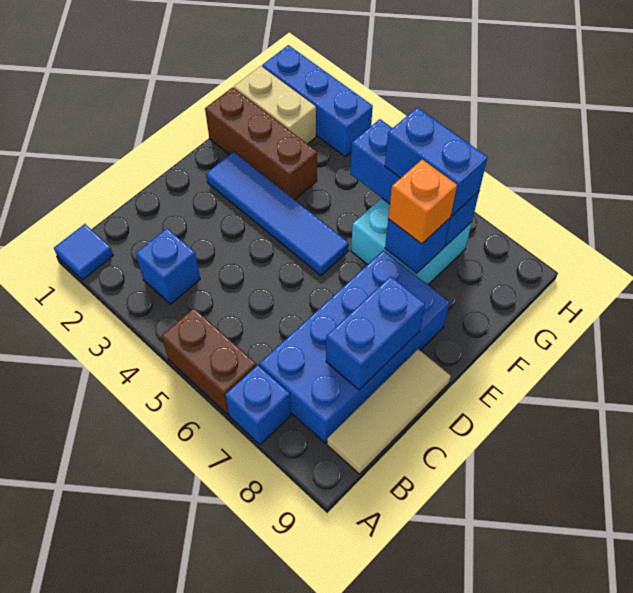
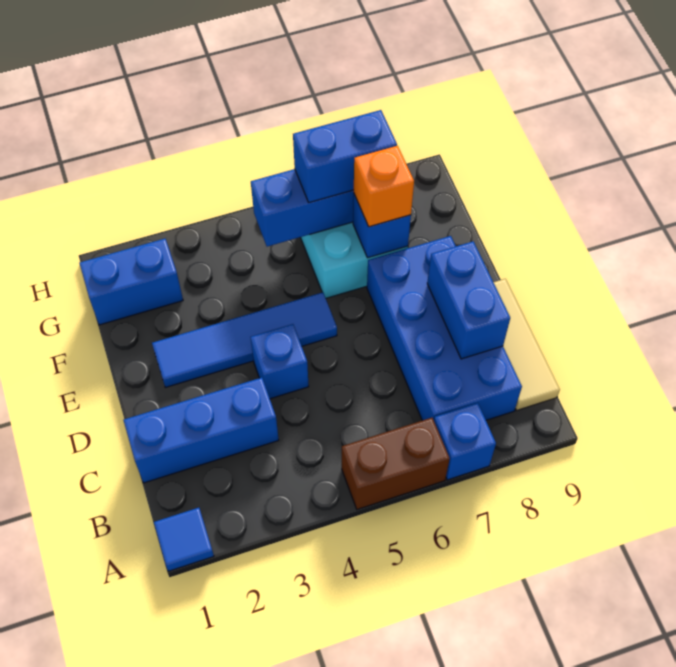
blue brick B3 level 1 -> blue brick D4 level 1
brown brick F1:F3 level 1 -> none
tan brick G1:G2 level 1 -> blue brick G1:G2 level 1
blue brick H1:H3 level 1 -> blue brick C1:C3 level 1

